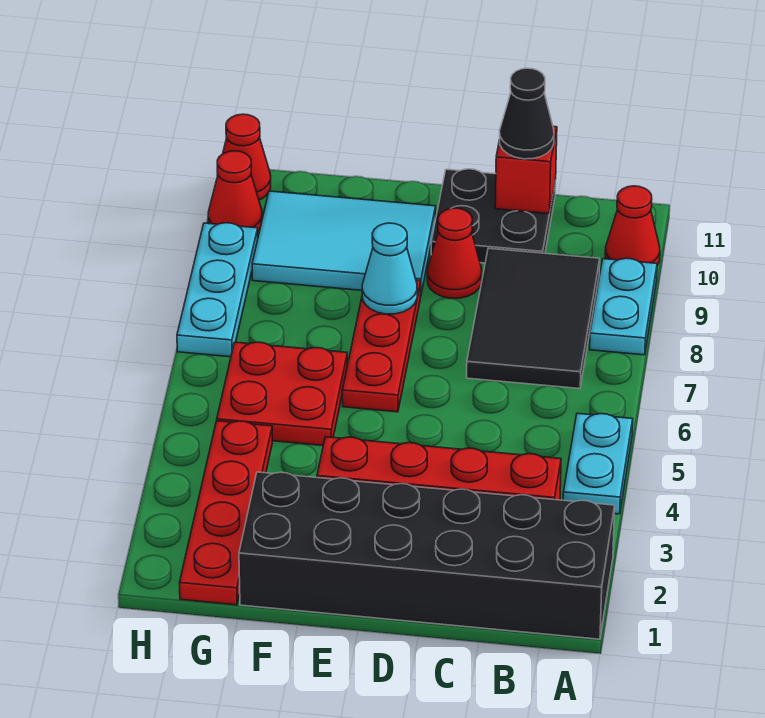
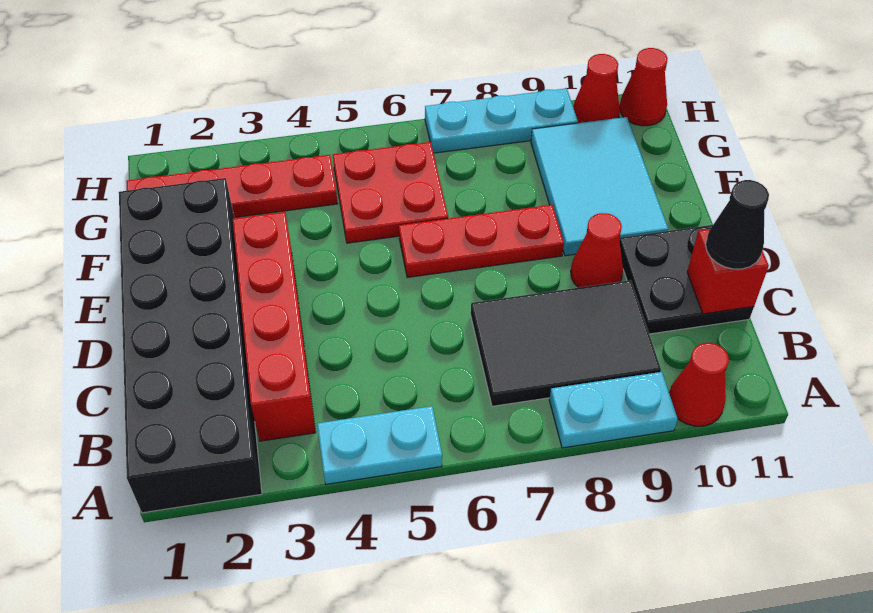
cyan cone E8 level 2 -> none

